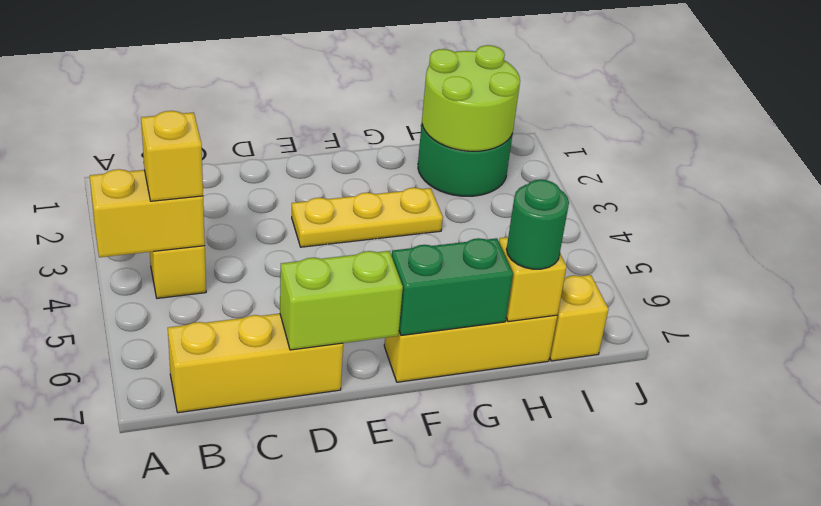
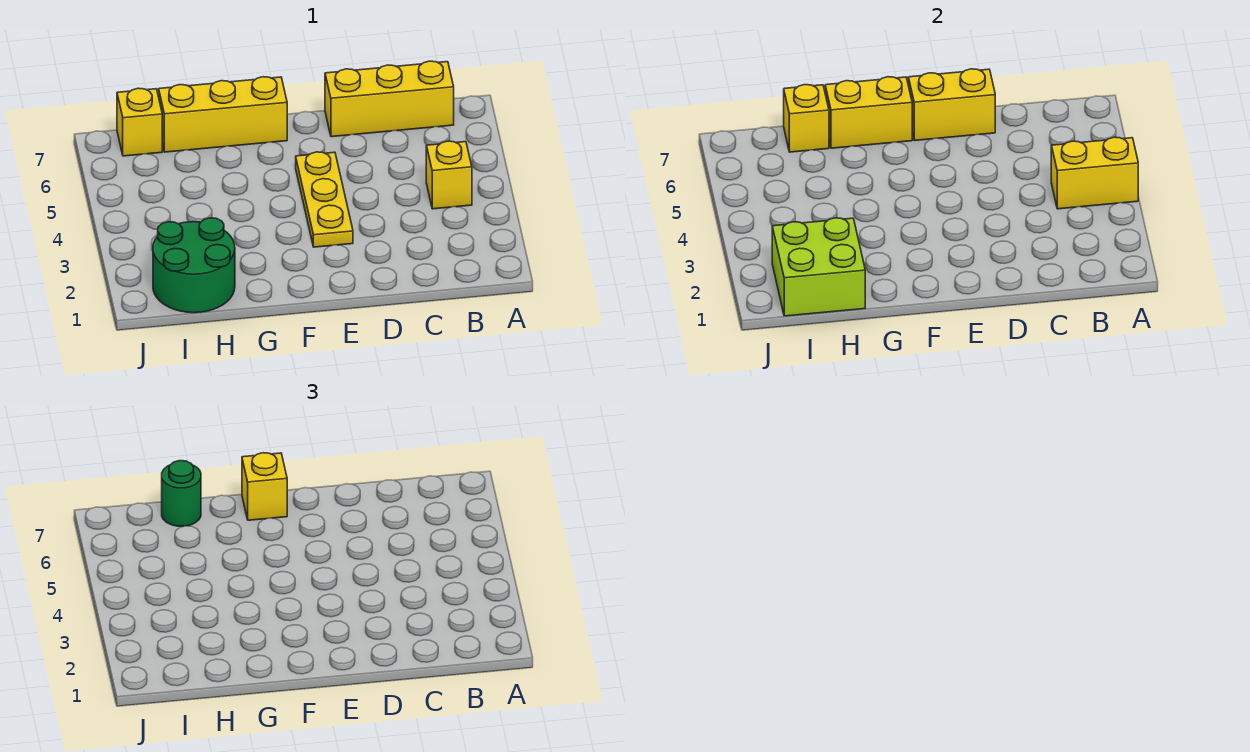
yellow brick B4 level 3 -> yellow brick F7 level 3
lime brick D7:E7 level 2 -> yellow brick D7:E7 level 2
yellow plate E3:G3 level 1 -> yellow plate E3:E5 level 1
green brick F7:G7 level 2 -> yellow brick F7:G7 level 2
lime round brick H1:I2 level 2 -> lime brick H1:I2 level 2

